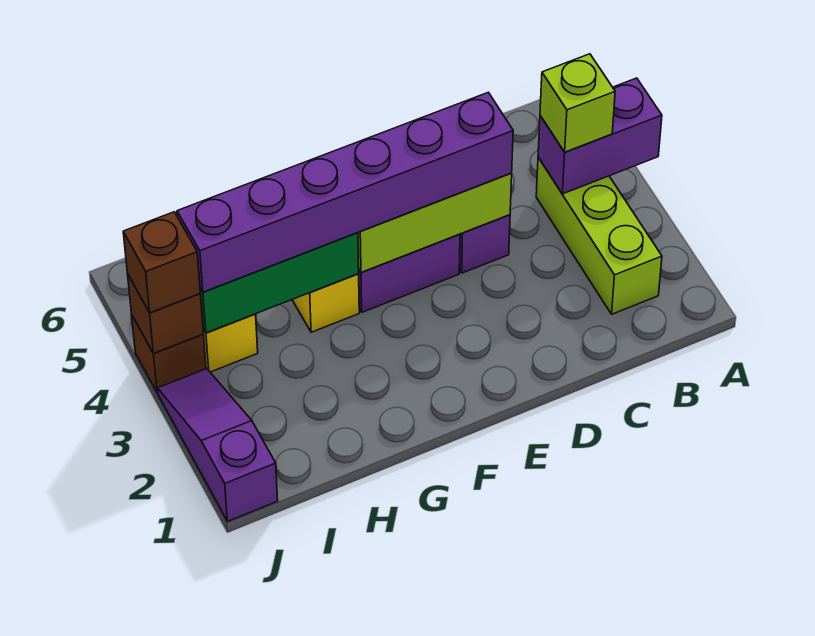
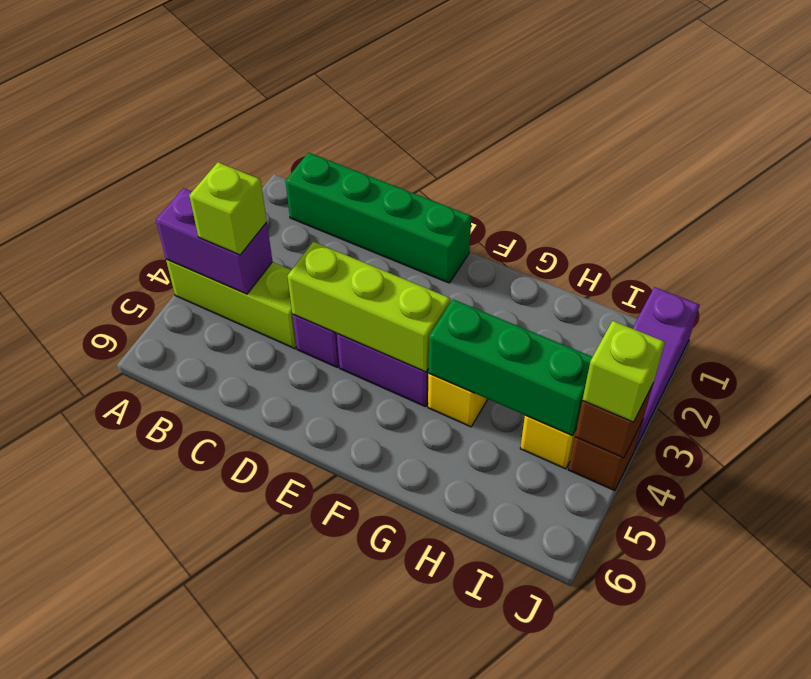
none -> green brick B1:E1 level 1
lime brick B2:B4 level 1 -> lime brick A4:C4 level 1
purple brick D4:I4 level 3 -> none
brown brick J4 level 3 -> lime brick J4 level 3

